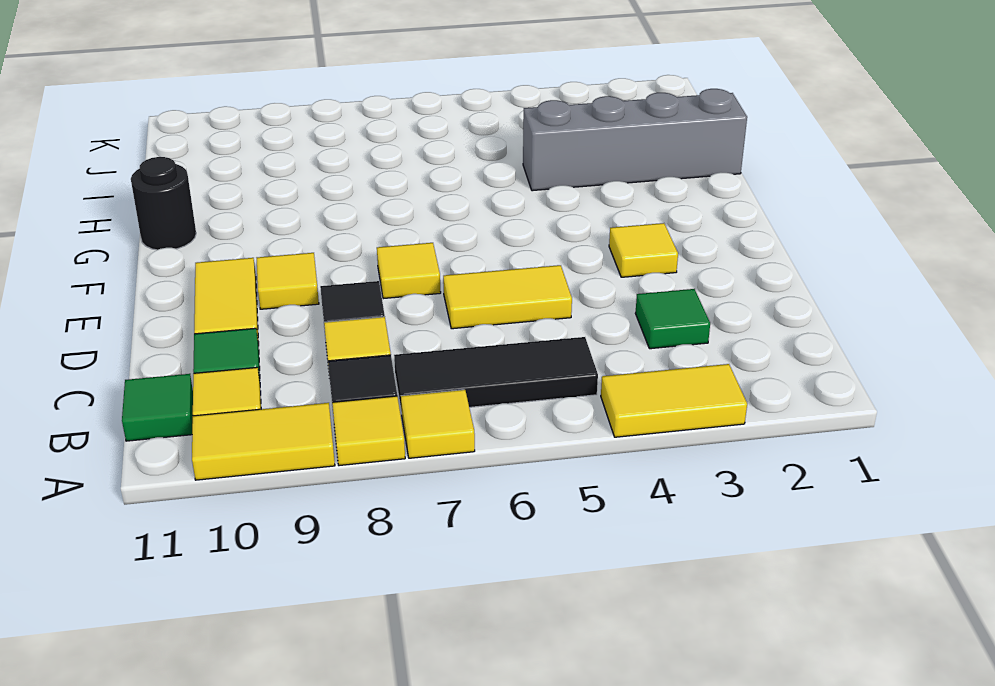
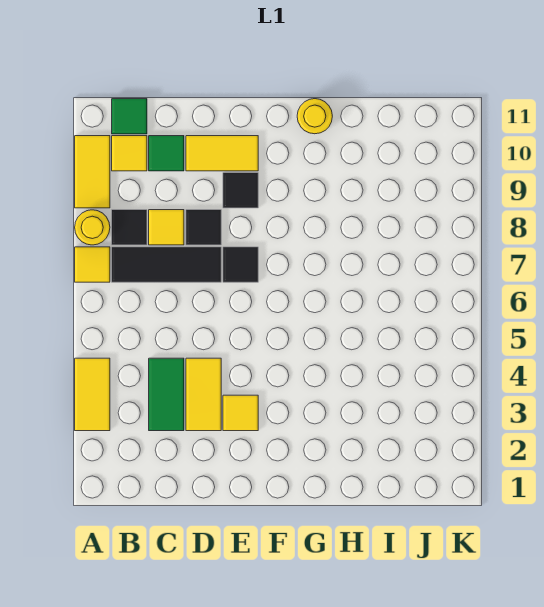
yellow tile A8 level 1 -> yellow round brick A8 level 1
black tile B5:B7 level 1 -> black tile B7:D7 level 1
green tile C3 level 1 -> green tile C3:C4 level 1
yellow tile D5:D6 level 1 -> yellow tile D3:D4 level 1
yellow tile E7 level 1 -> black tile E7 level 1
yellow tile E9 level 1 -> black tile E9 level 1
black round brick G11 level 1 -> yellow round brick G11 level 1
grey brick H1:H4 level 1 -> none

